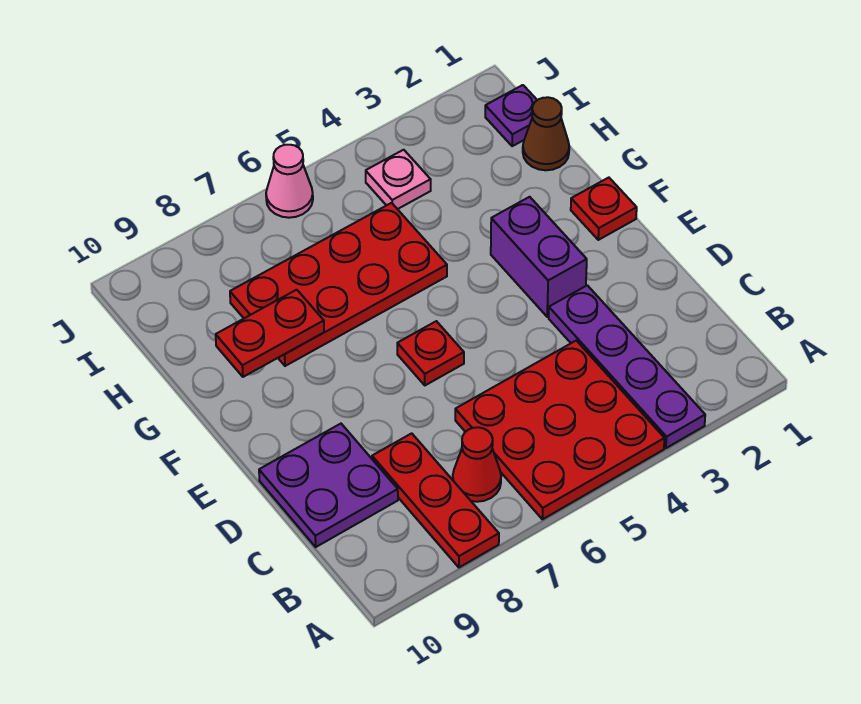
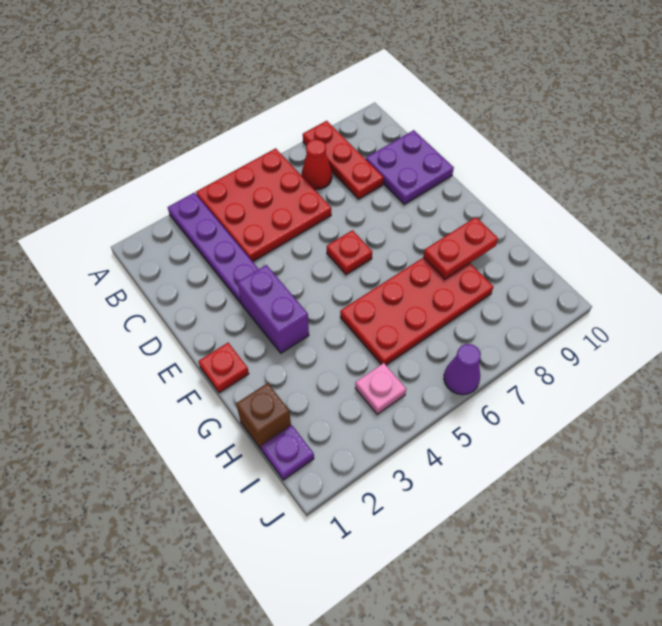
brown cone H1 level 1 -> brown brick H1 level 1
pink cone J6 level 1 -> purple cone J6 level 1

